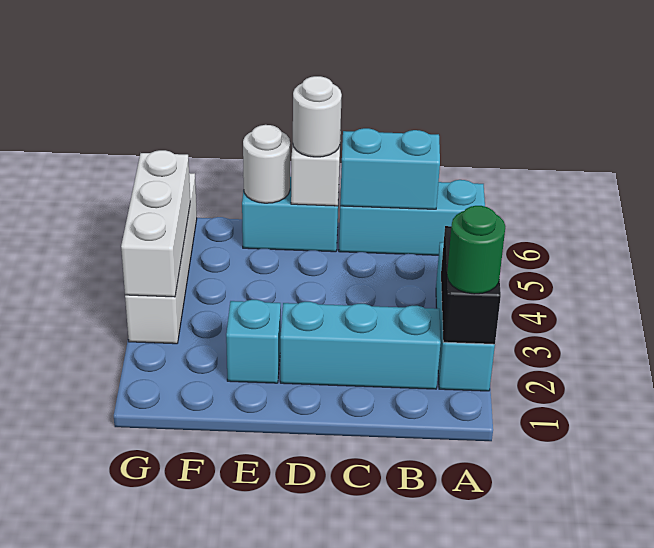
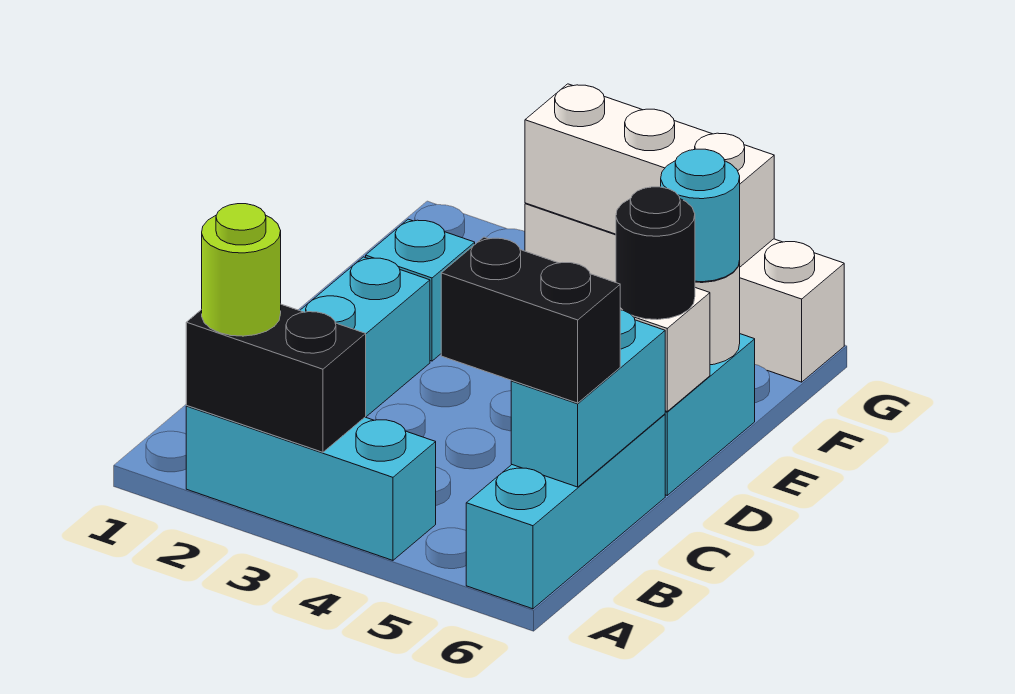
green round brick A2 level 3 -> lime round brick A2 level 3
none -> black brick B5:B6 level 3
white round brick D6 level 3 -> black round brick D6 level 3
none -> cyan round brick E6 level 3

